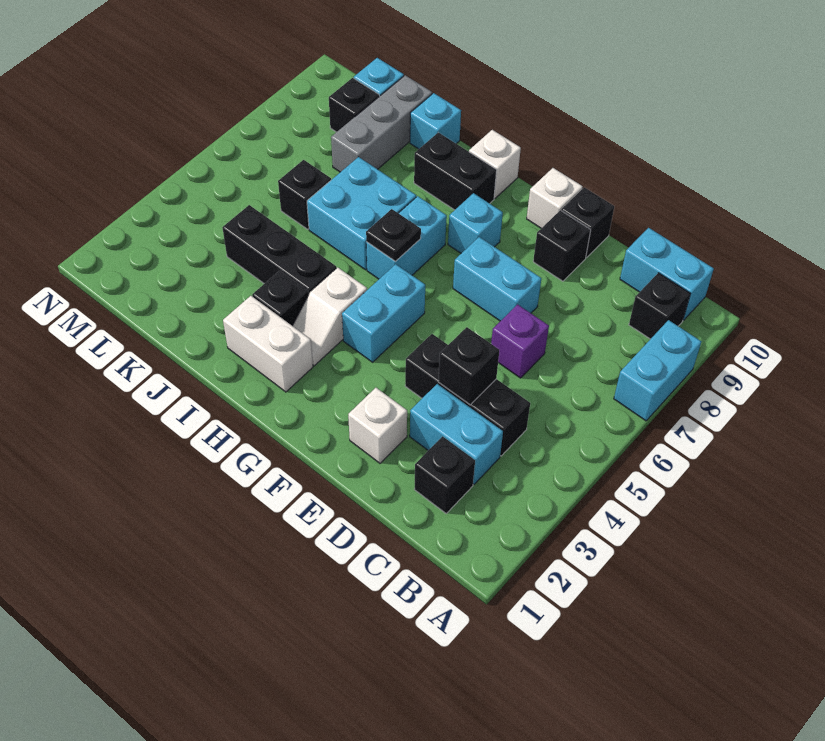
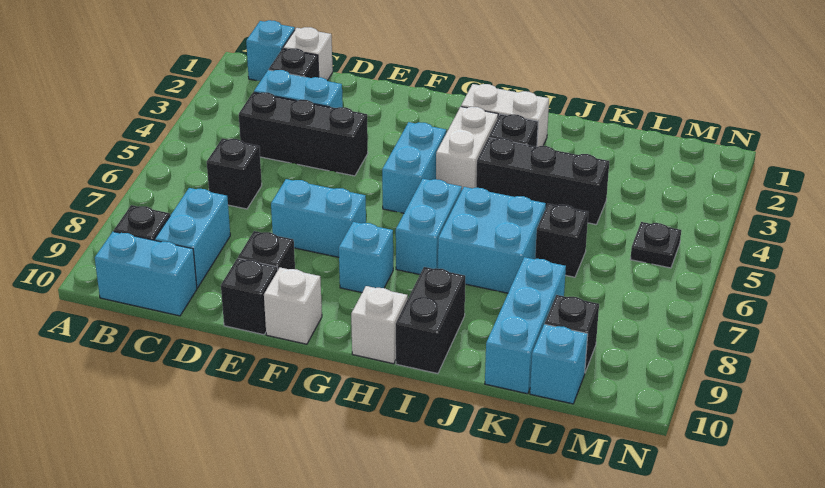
cyan brick A7:A8 level 1 -> cyan brick C8:C9 level 1
black brick D4 level 2 -> black brick C6 level 1
purple brick D6 level 1 -> none
white brick E2 level 1 -> white brick C1 level 1
white slope H3:H4 level 1 top 4 -> white brick H3:H4 level 1
black plate H6 level 2 -> black plate M5 level 1
black brick H9:I9 level 1 -> black brick I9:I10 level 1
cyan brick J10 level 1 -> cyan brick B1 level 1
grey brick K8:K10 level 1 -> cyan brick K8:K10 level 1

